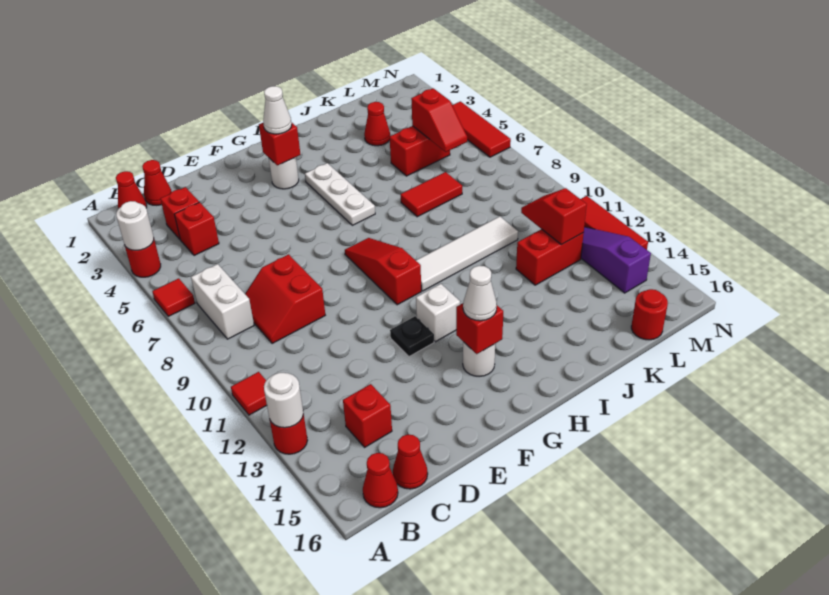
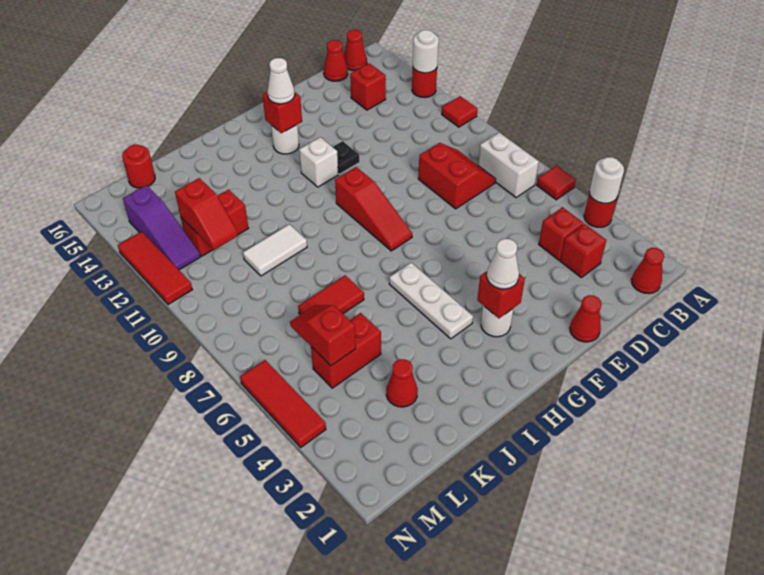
red cone C1 level 1 -> red cone E1 level 1
white tile H10:K10 level 1 -> white tile J10:K10 level 1

